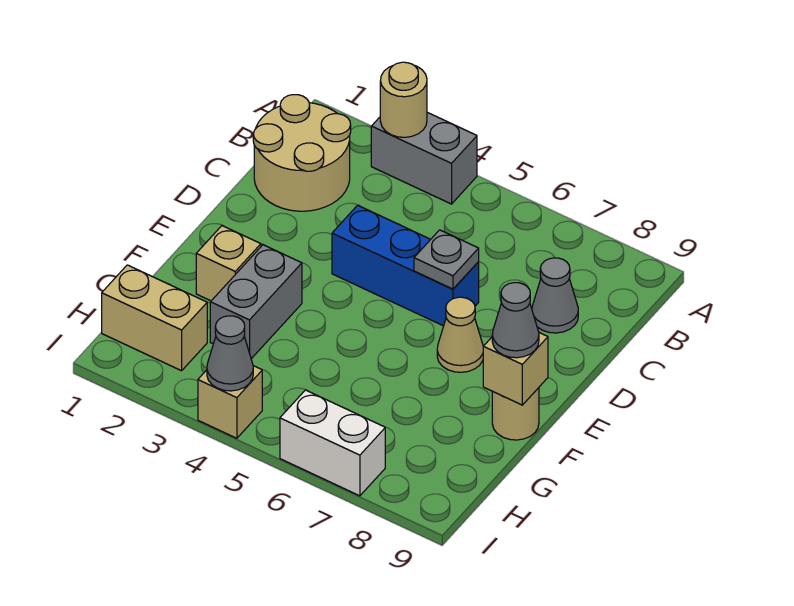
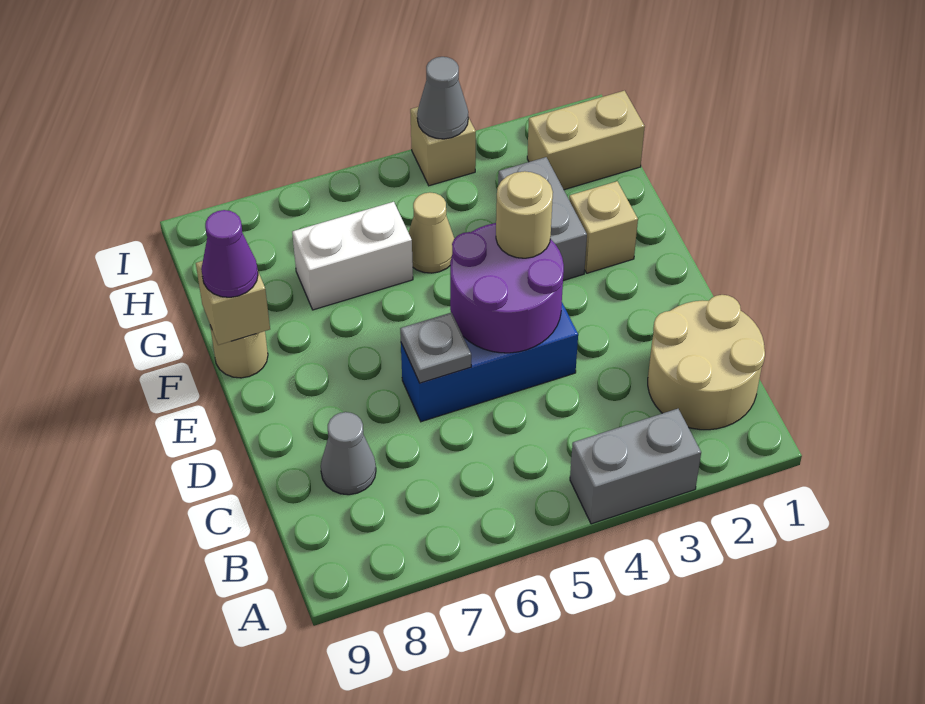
tan round brick A3 level 2 -> tan round brick E4 level 3
none -> purple round brick D4:E5 level 2
tan cone E7 level 1 -> tan cone G5 level 1
grey cone F9 level 3 -> purple cone F9 level 3
white brick I6:I7 level 1 -> white brick G6:G7 level 1

